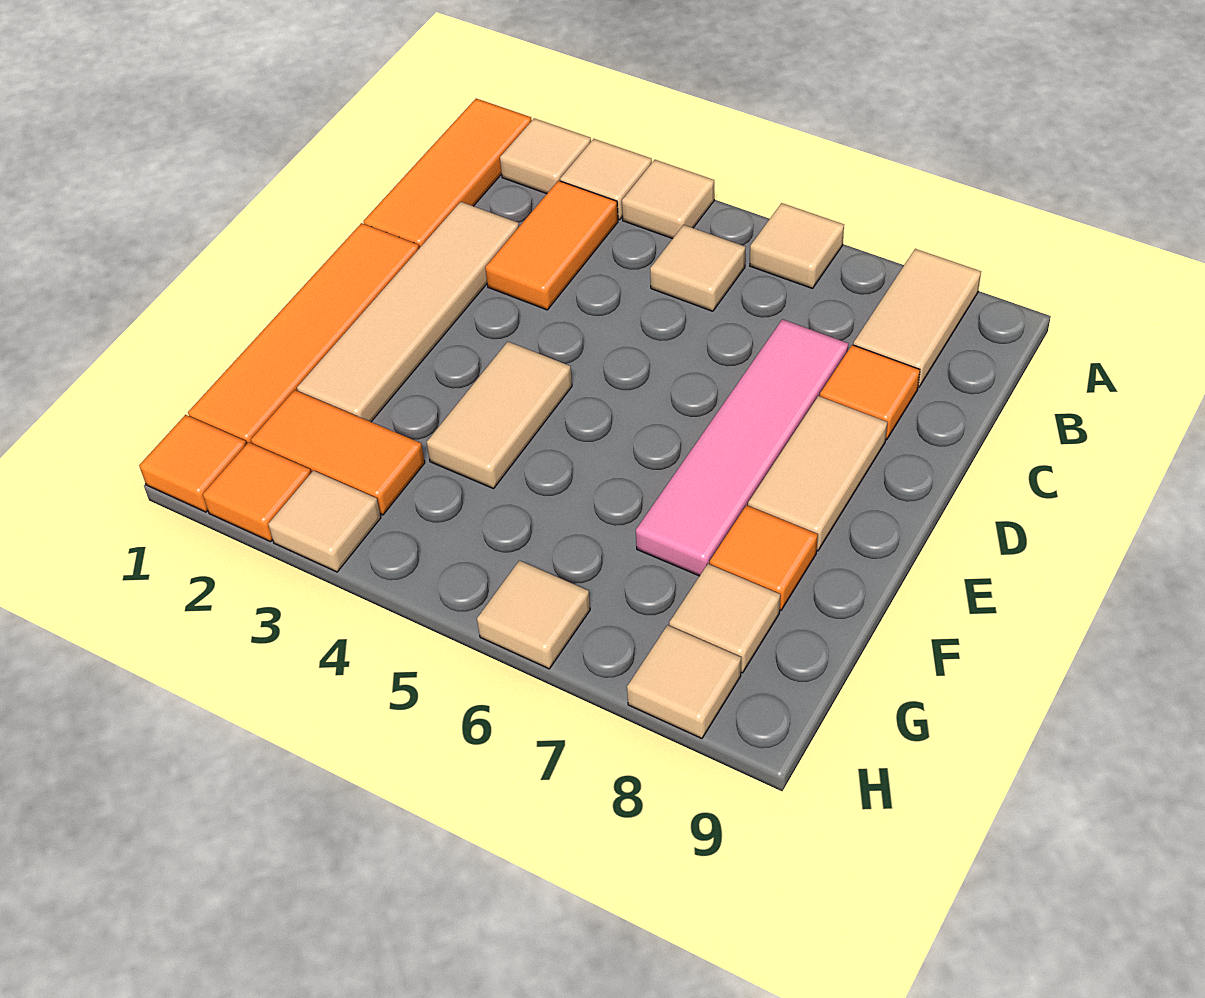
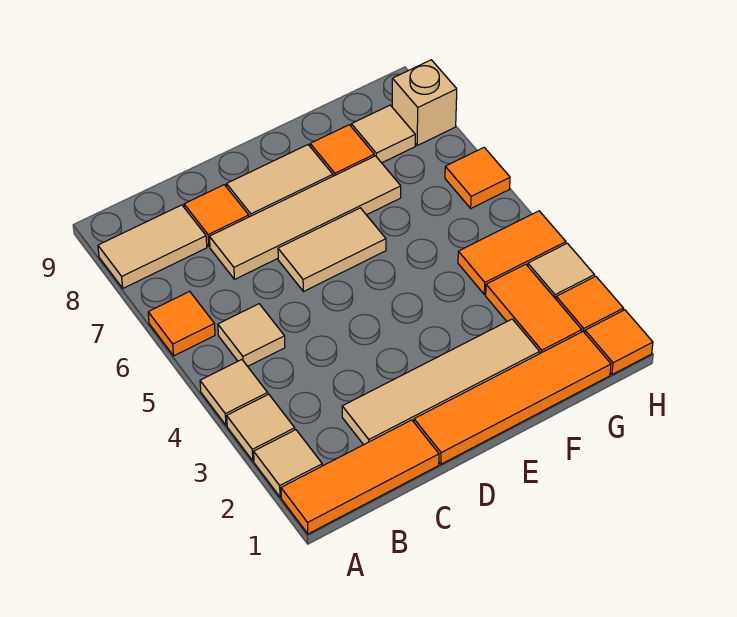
tan tile A6 level 1 -> orange tile A6 level 1
orange tile B3:C3 level 1 -> orange tile G4:H4 level 1
pink tile C7:F7 level 1 -> tan tile C7:F7 level 1
tan tile E4:F4 level 1 -> tan tile D6:E6 level 1
tan tile H6 level 1 -> orange tile H6 level 1
tan tile H8 level 1 -> tan brick H8 level 1

